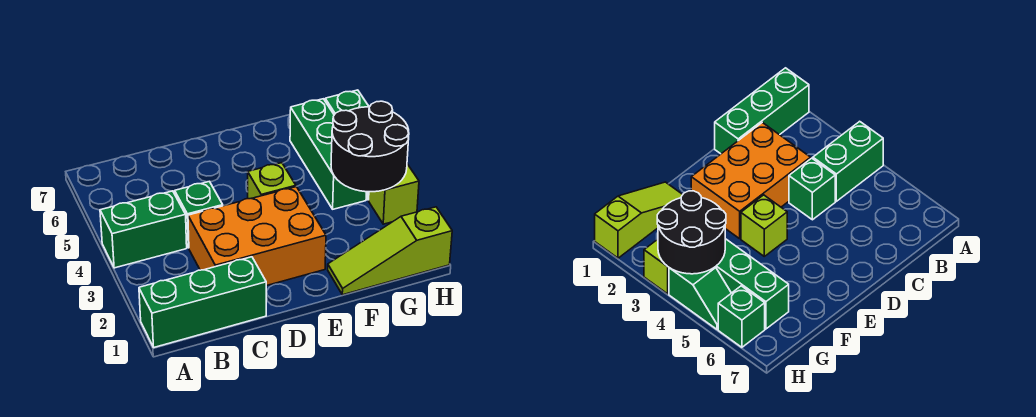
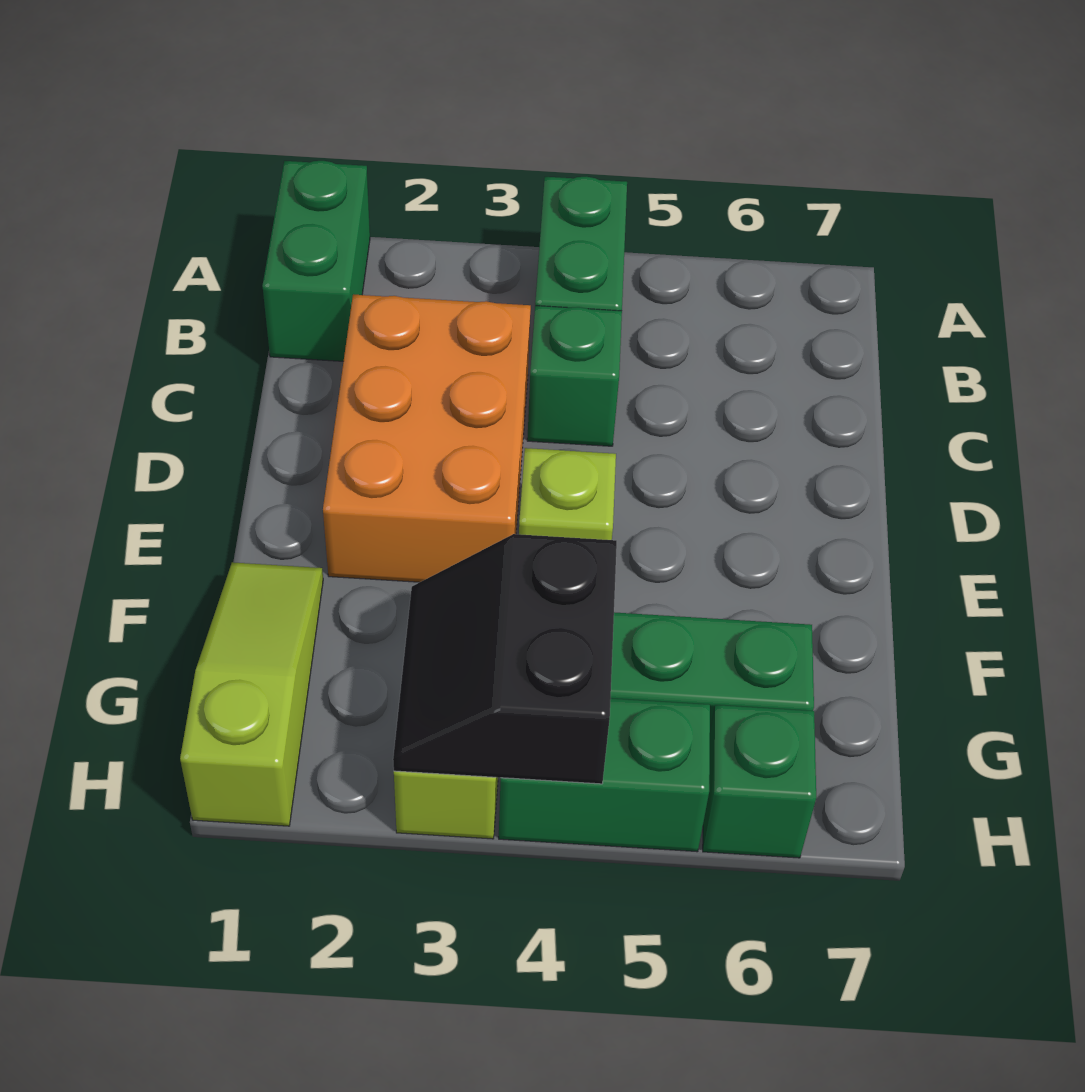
green brick A1:C1 level 1 -> green brick A1:B1 level 1
black round brick G3:H4 level 2 -> black slope G3:H4 level 2 top 4
green slope H4:H5 level 1 top 4 -> green brick H4:H5 level 1

